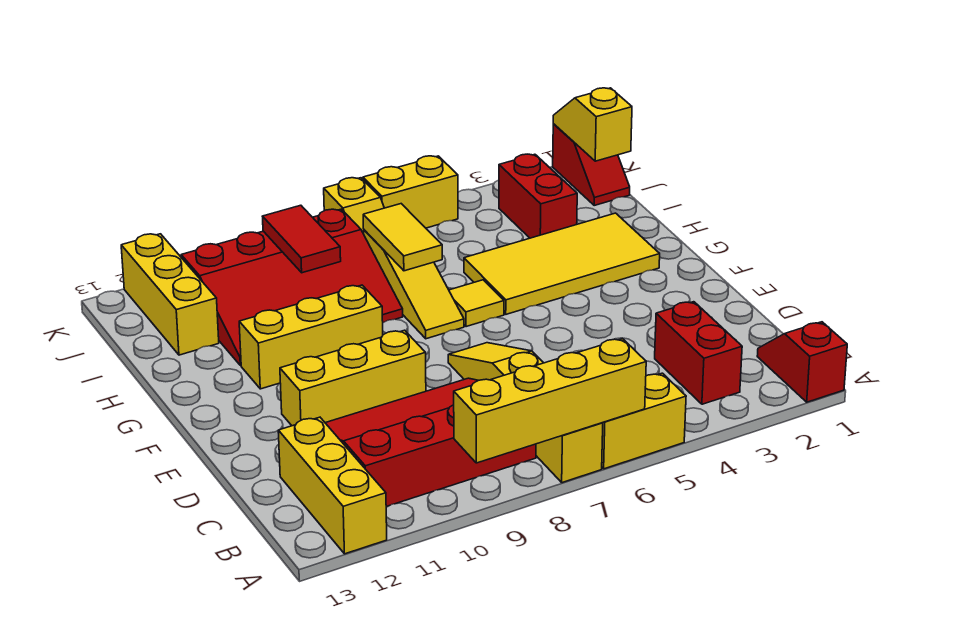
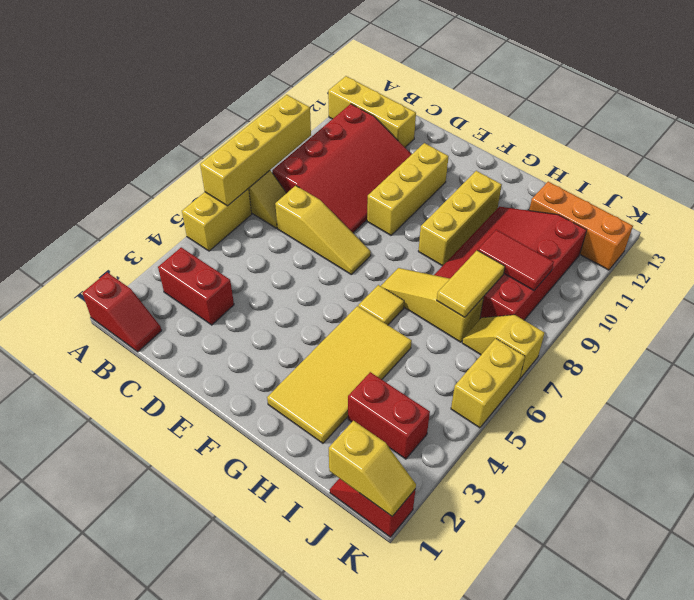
yellow tile H7:I7 level 2 -> yellow tile I7:I8 level 2
yellow brick I12:K12 level 1 -> orange brick I12:K12 level 1

